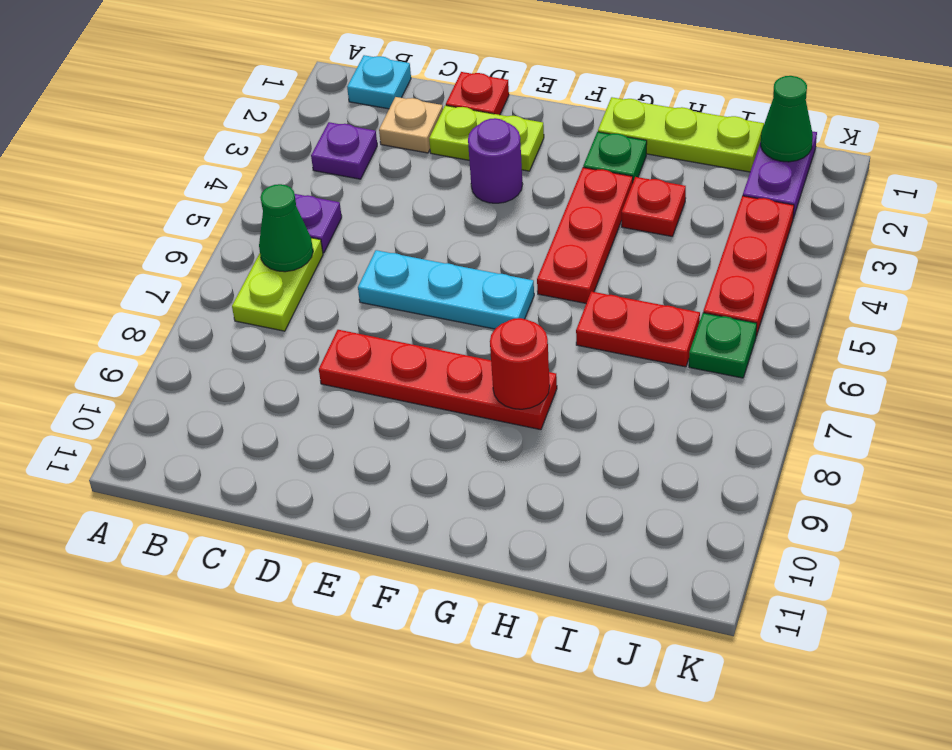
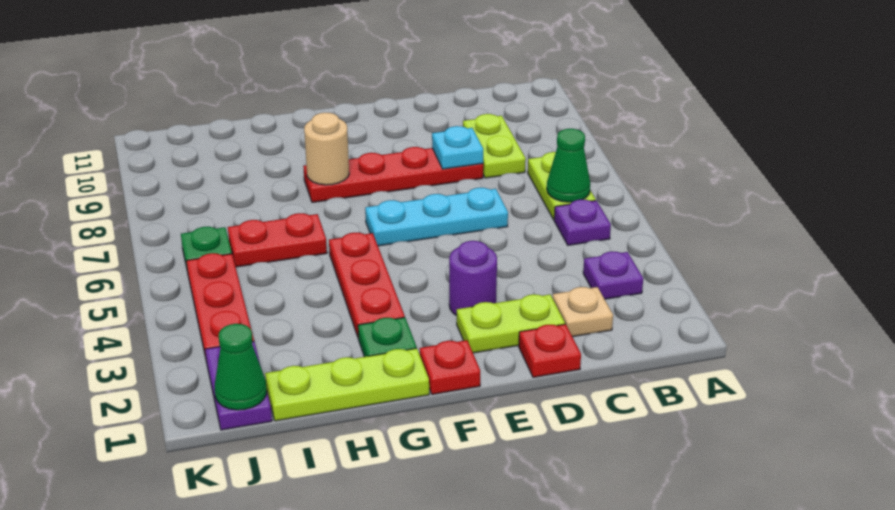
cyan plate B1 level 1 -> cyan plate D8 level 2
none -> lime plate C8:C9 level 1
red round brick G8 level 2 -> tan round brick G8 level 2
red plate H3 level 1 -> red plate F1 level 1

